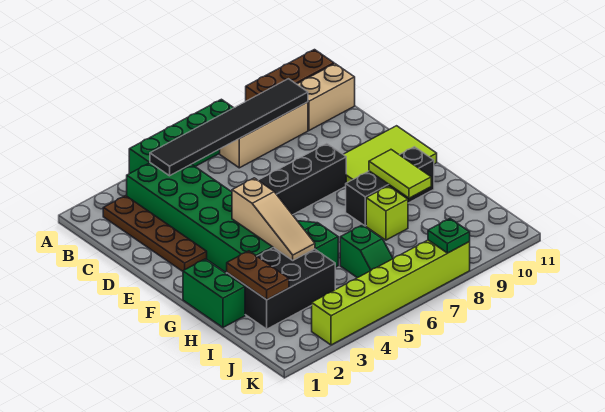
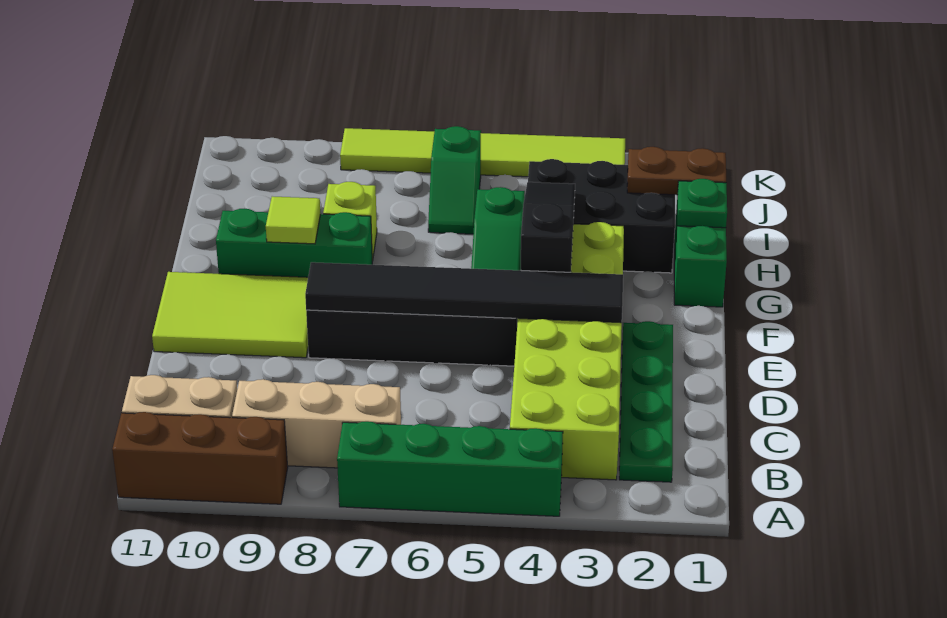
brown plate B2:E2 level 1 -> green plate B2:E2 level 1
green brick B3:G4 level 1 -> lime brick B3:G4 level 1
black tile B4:B9 level 2 -> black tile E3:E8 level 2
tan slope F4:H4 level 2 top F -> black slope F4:H4 level 2 top F
black brick G8:G10 level 1 -> green brick G8:G10 level 1
lime tile G9:H9 level 2 -> lime tile G9 level 2
brown plate H2:I2 level 2 -> brown plate I1:I2 level 2
green slope I6:J6 level 1 top I -> green slope I6:J6 level 1 top J
lime brick K3:K8 level 1 -> lime tile K3:K8 level 1
green plate K8 level 2 -> green plate H1 level 2

